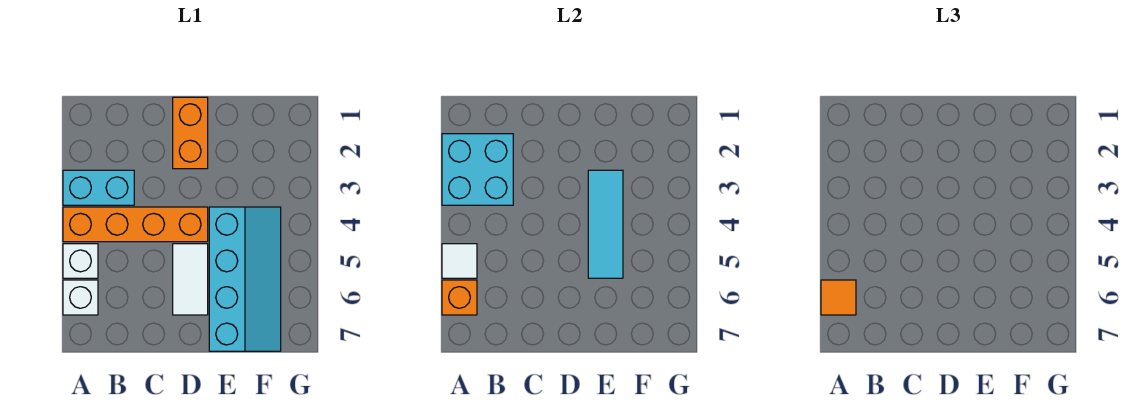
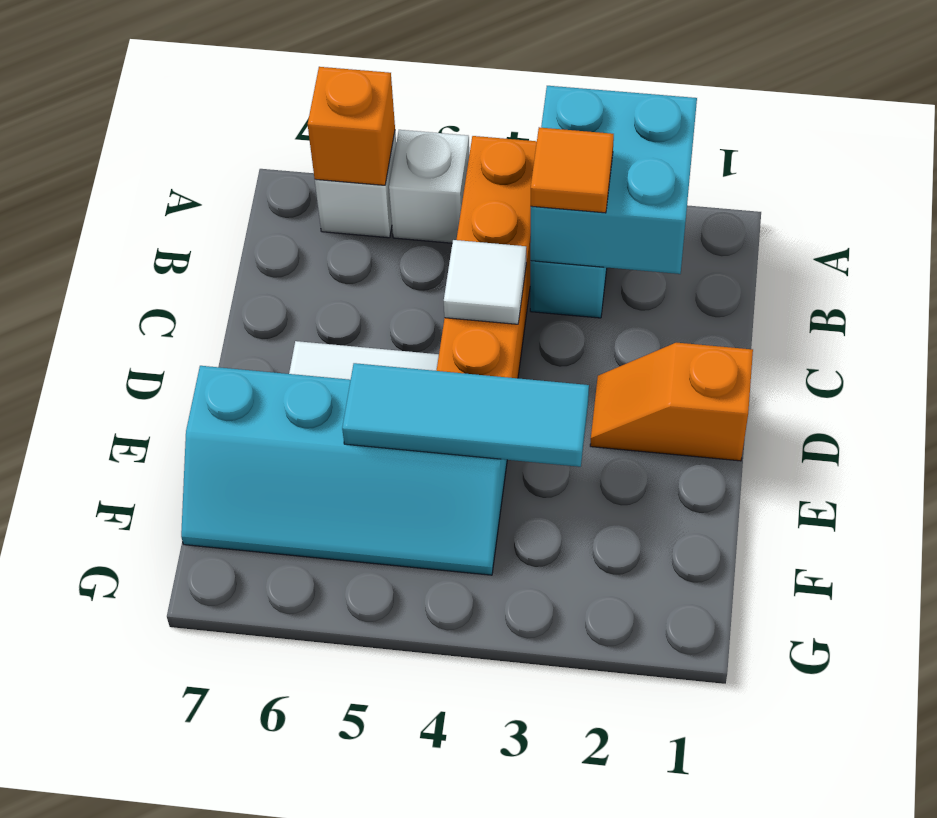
white tile A5 level 2 -> white tile C4 level 2
orange tile A6 level 3 -> orange tile B3 level 3
orange brick D1:D2 level 1 -> orange slope D1:D2 level 1 top 1

